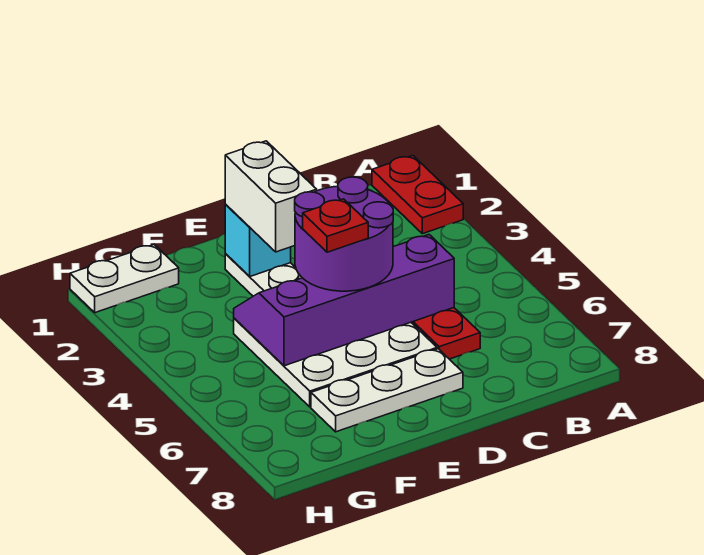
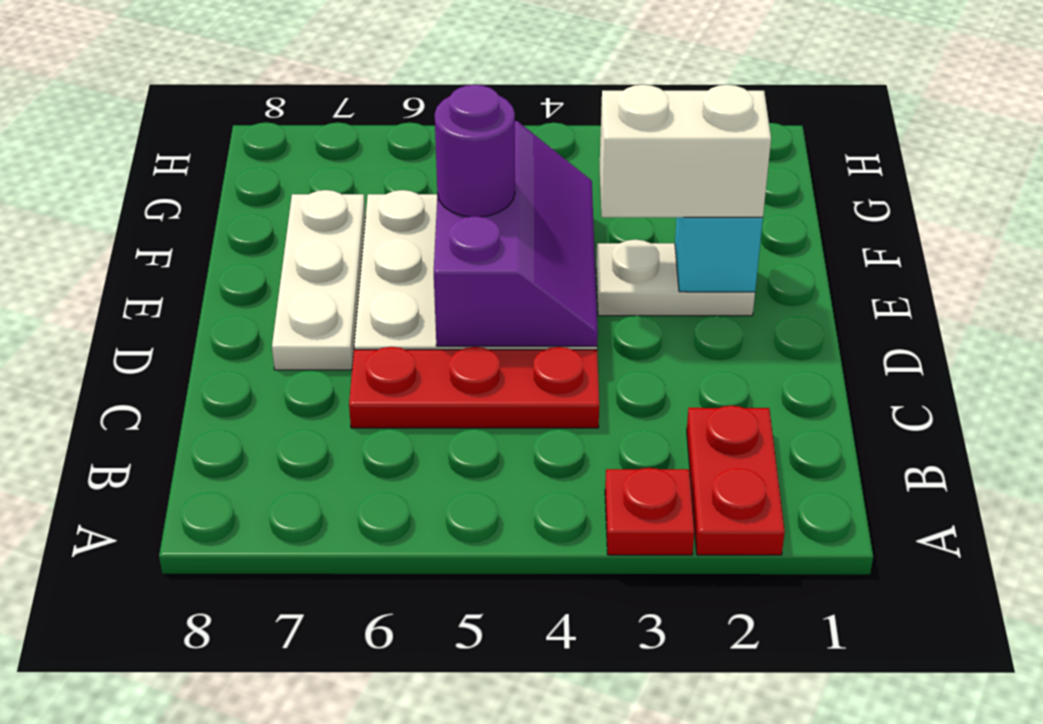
red plate A1:A2 level 1 -> red plate A2:B2 level 1
purple slope C4:F5 level 2 top 5 -> purple slope D4:F5 level 2 top 5
purple round brick D4:E5 level 3 -> purple round brick E5 level 3
red plate E5 level 4 -> red plate A3 level 1
white plate G1:H1 level 1 -> none

